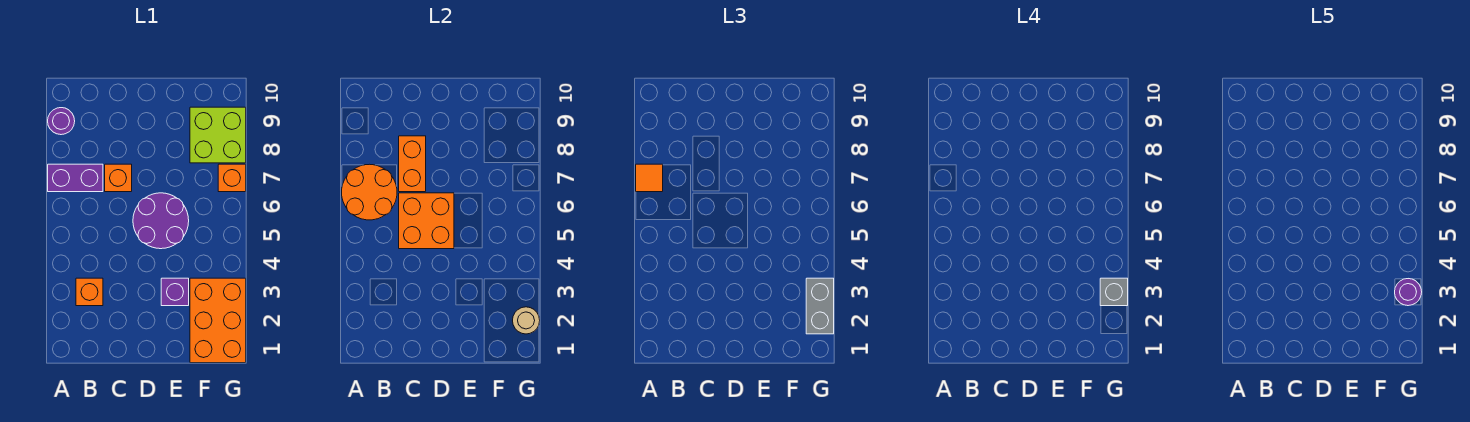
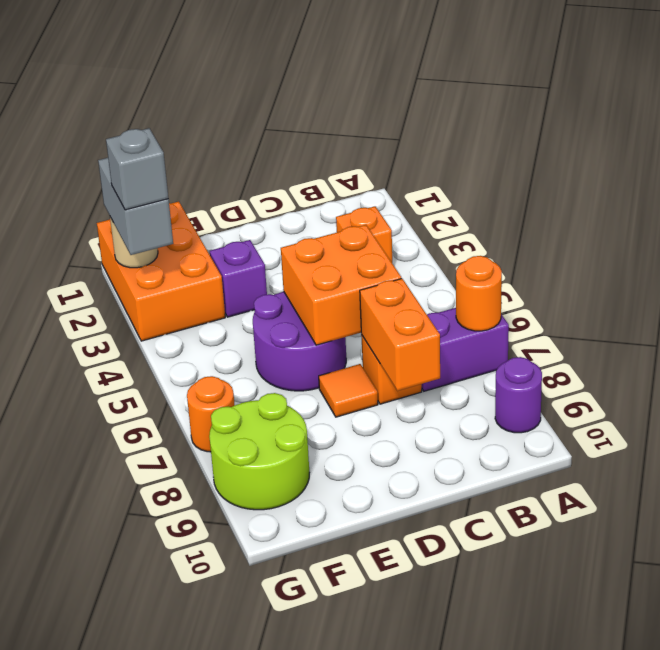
orange round brick A6:B7 level 2 -> orange round brick A7 level 2
orange tile A7 level 3 -> orange tile D7 level 1
lime brick F8:G9 level 1 -> lime round brick F8:G9 level 1
purple round brick G3 level 5 -> none
orange brick G7 level 1 -> orange round brick G7 level 1

